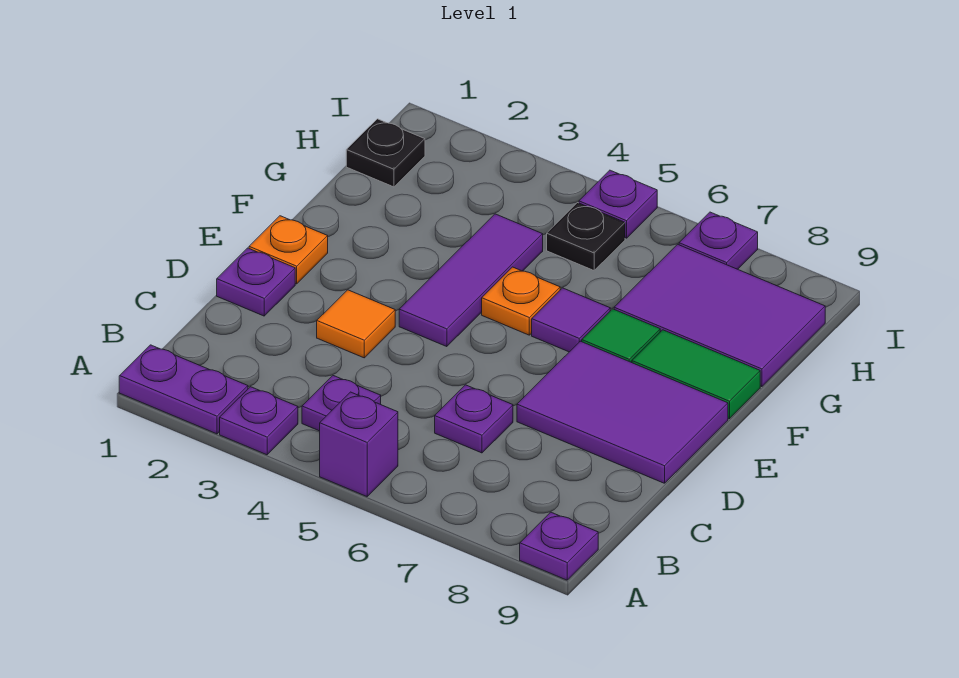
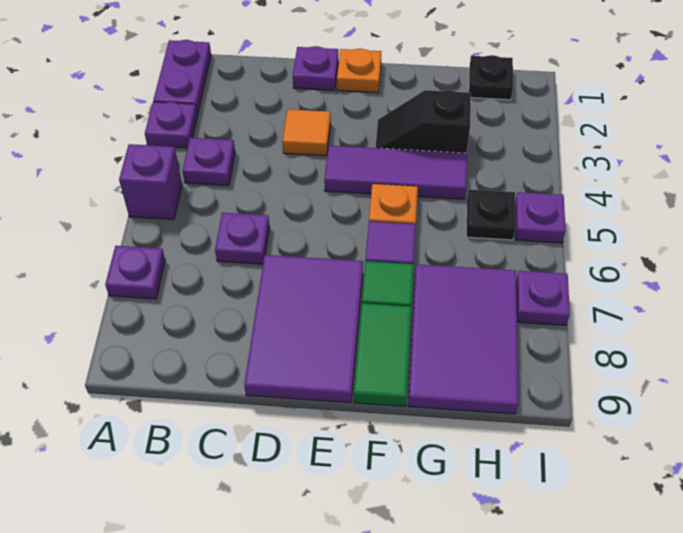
purple plate A9 level 1 -> purple plate A7 level 1
none -> black slope F3:G3 level 1 top G

